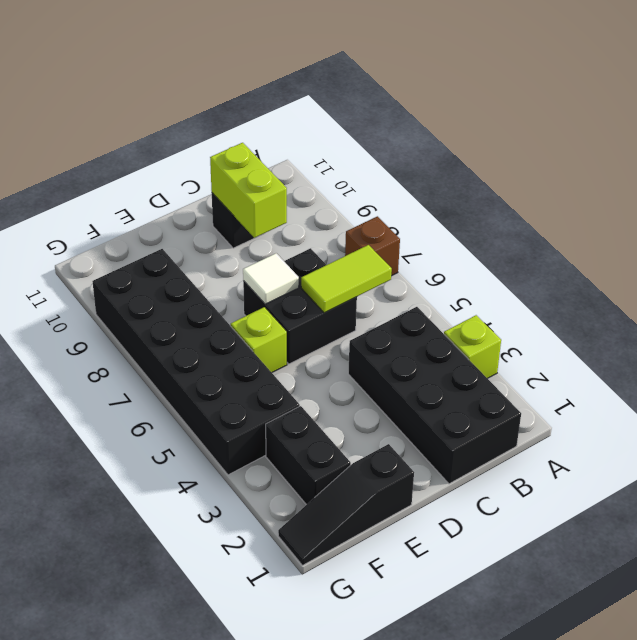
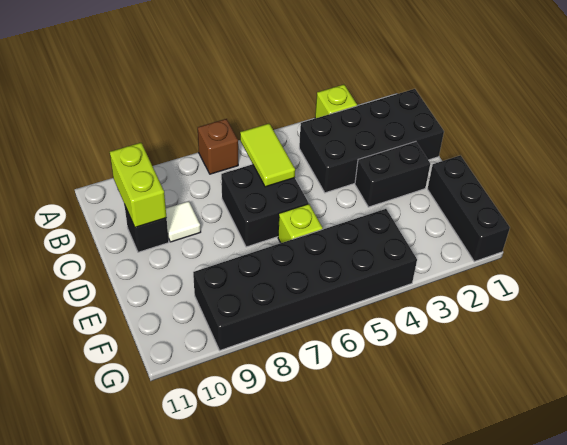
lime brick C9:C10 level 2 -> lime brick B10:C10 level 2
white tile D7 level 2 -> white tile C9 level 1
black slope E1:G1 level 1 top E -> black brick E1:G1 level 1
black brick F2:F3 level 1 -> black brick D2:D3 level 1

